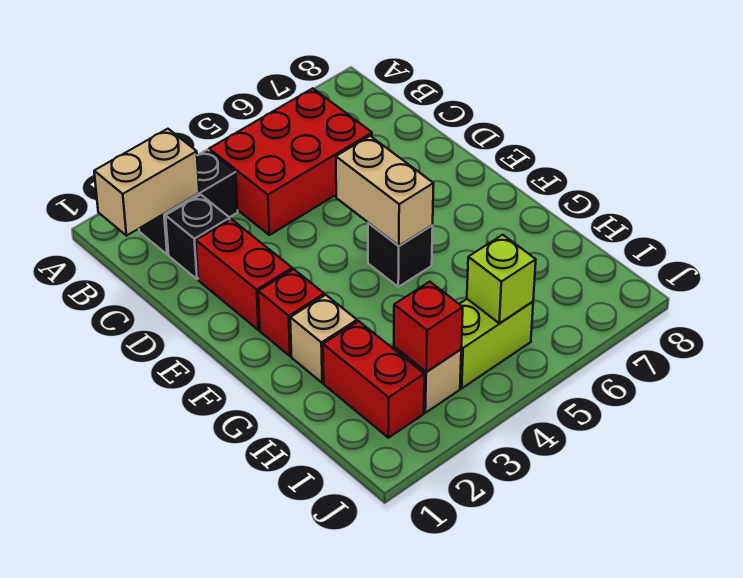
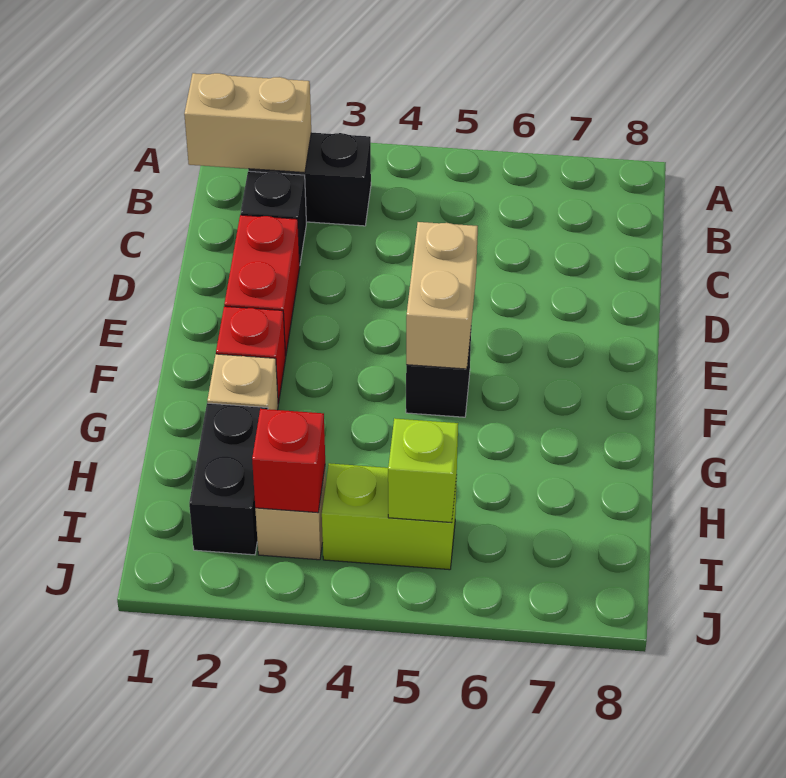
red brick B4:C6 level 1 -> none
red brick H2:I2 level 1 -> black brick H2:I2 level 1

